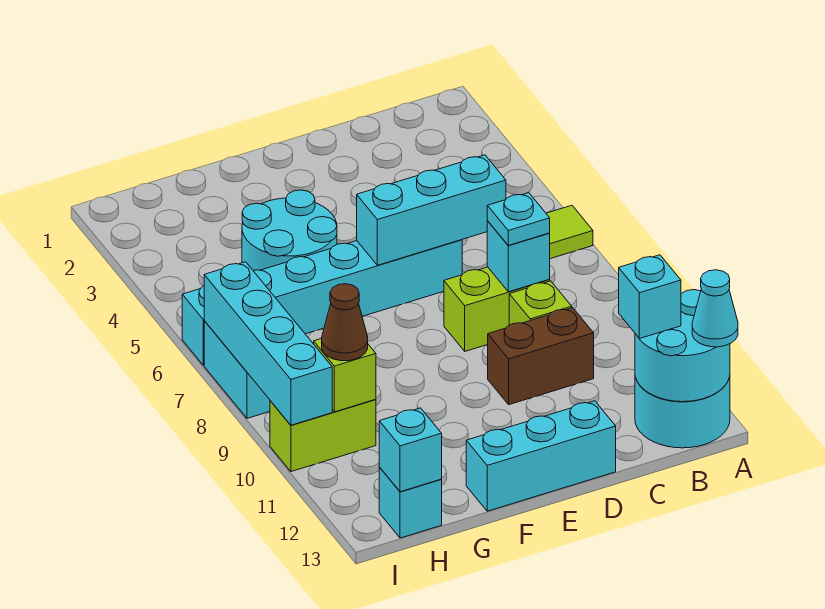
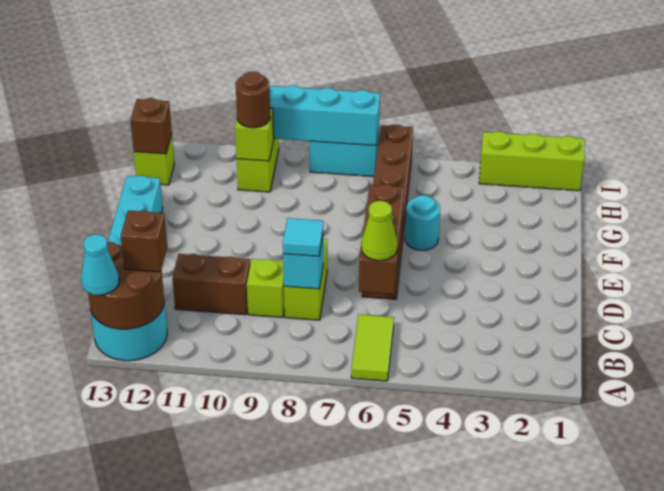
cyan round brick A12:B13 level 2 -> brown round brick A12:B13 level 2
cyan brick B12 level 3 -> brown brick B12 level 3
cyan brick C6:E6 level 2 -> brown brick C6:E6 level 2
none -> lime cone C6 level 3
cyan plate C8 level 3 -> cyan tile C8 level 3
brown brick C10:D10 level 1 -> brown brick C10:C11 level 1
cyan brick D6:I6 level 1 -> brown brick D6:I6 level 1
cyan round brick F4:G5 level 1 -> cyan round brick F5 level 1
brown cone H10 level 3 -> brown round brick H10 level 3
cyan brick H13 level 1 -> lime brick H13 level 1
cyan brick H13 level 2 -> brown brick H13 level 2
none -> lime brick I1:I3 level 1

